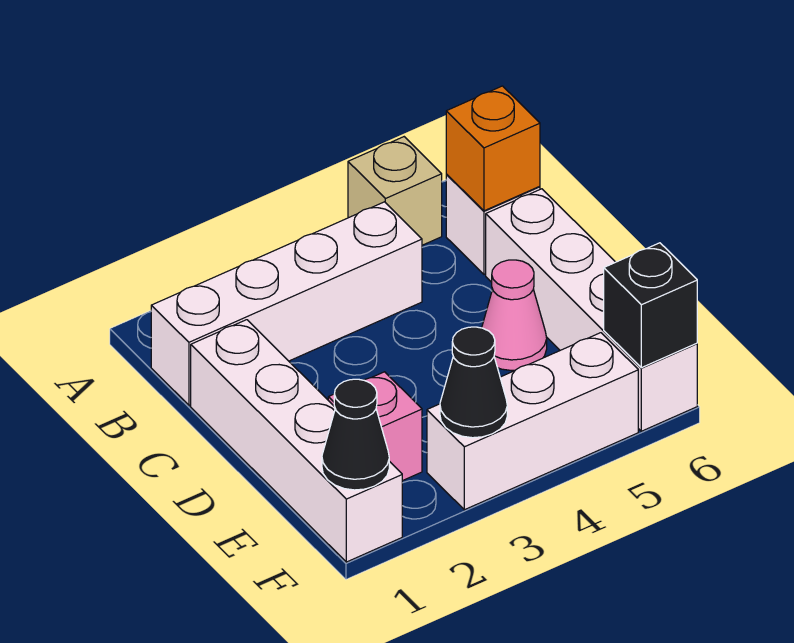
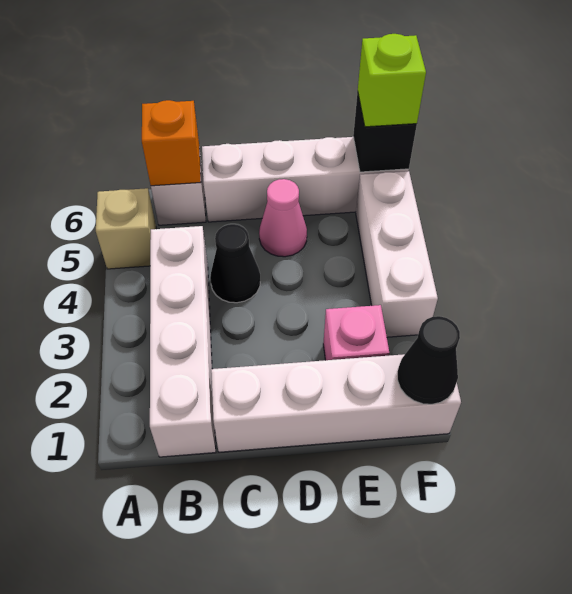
black cone F3 level 2 -> black cone C4 level 1
none -> lime brick F6 level 3

